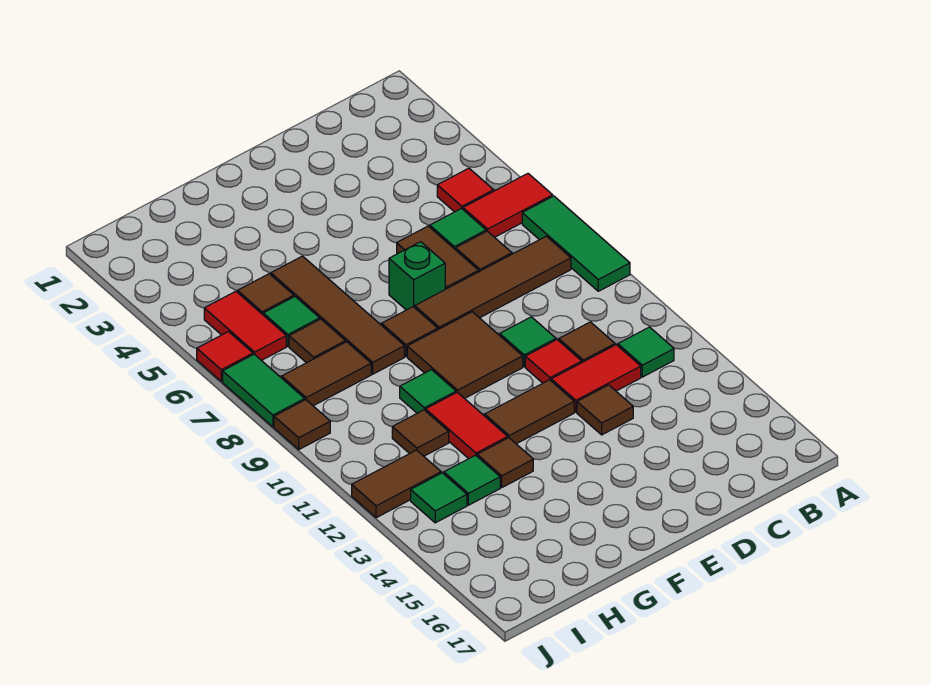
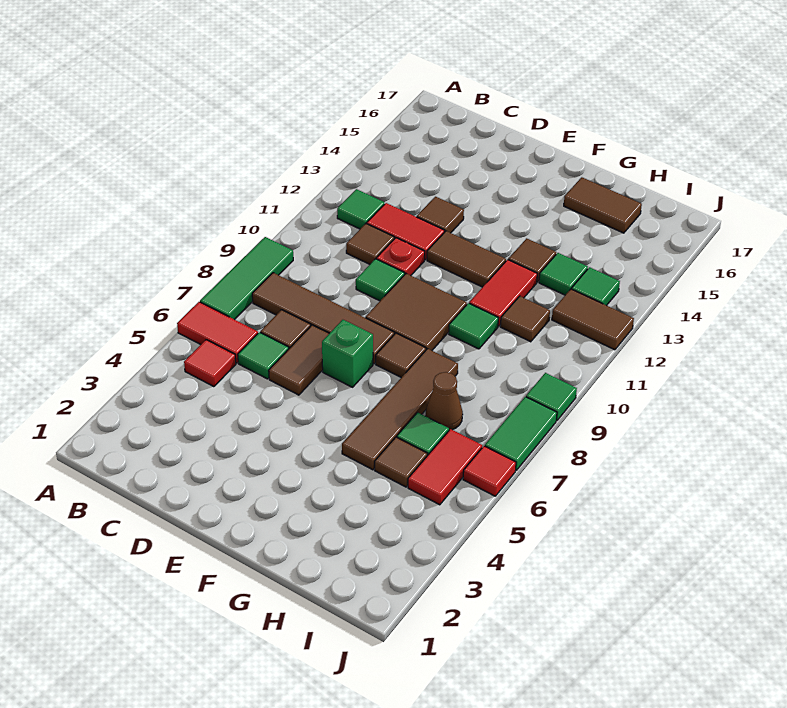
red tile D11 level 1 -> red plate D11 level 1
brown tile H7 level 1 -> brown cone H7 level 1
brown tile H8:I8 level 1 -> brown tile G16:H16 level 1
brown tile J9 level 1 -> green tile J9 level 1

